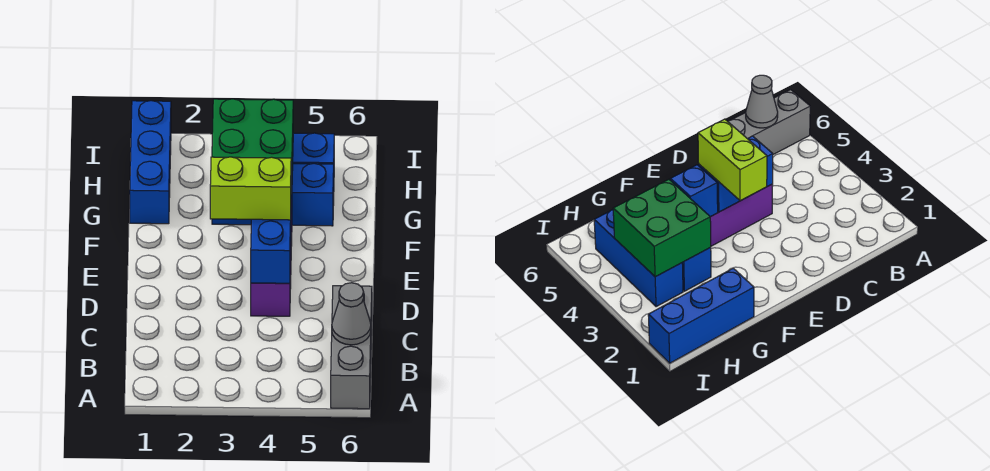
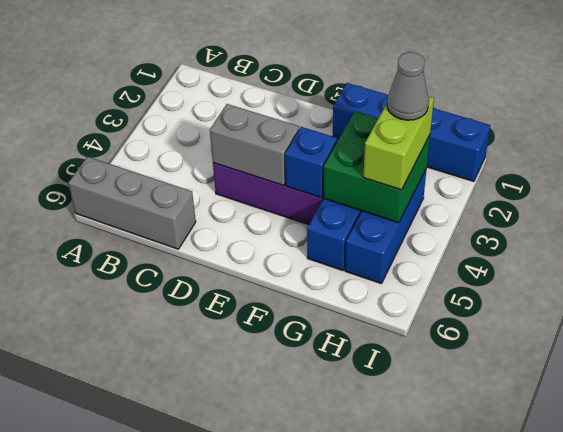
grey cone B6 level 2 -> grey cone H3 level 4
blue brick D4:E4 level 2 -> grey brick D4:E4 level 2
lime brick E3:E4 level 3 -> lime brick H3:H4 level 3
blue brick G1:I1 level 1 -> blue brick F1:I1 level 1

